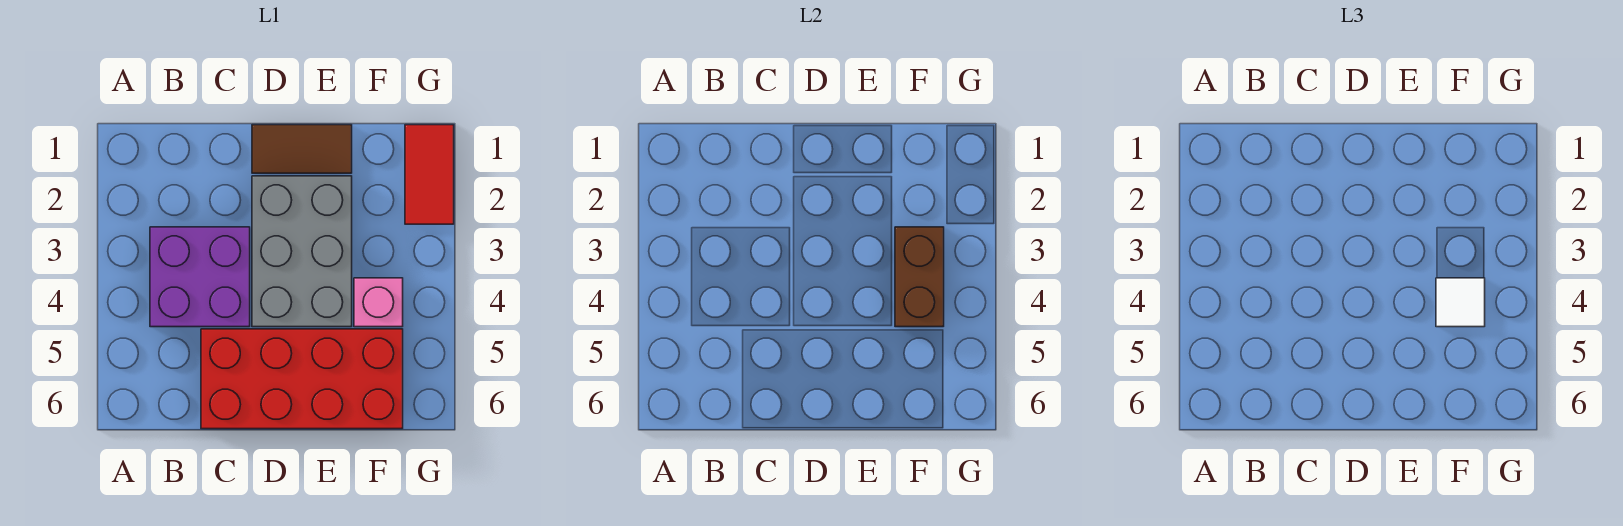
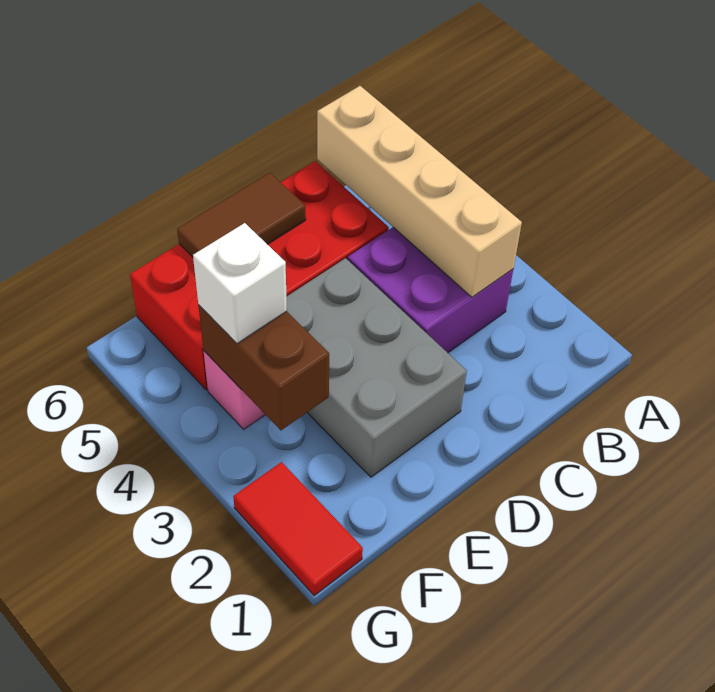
none -> tan brick B3:B6 level 2
brown tile D1:E1 level 1 -> brown tile D6:E6 level 2
white tile F4 level 3 -> white brick F4 level 3

